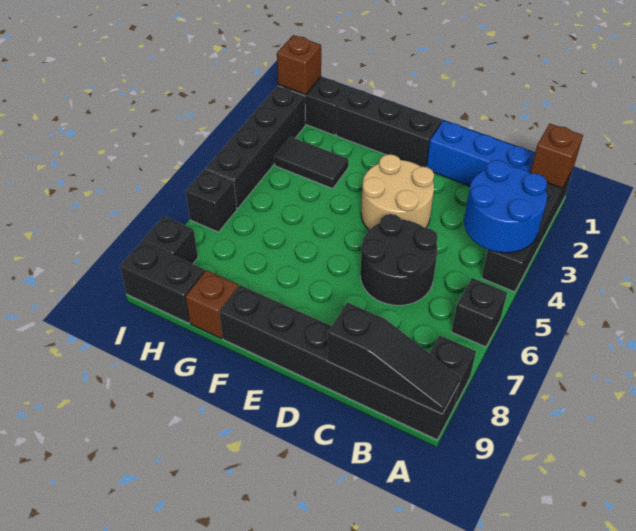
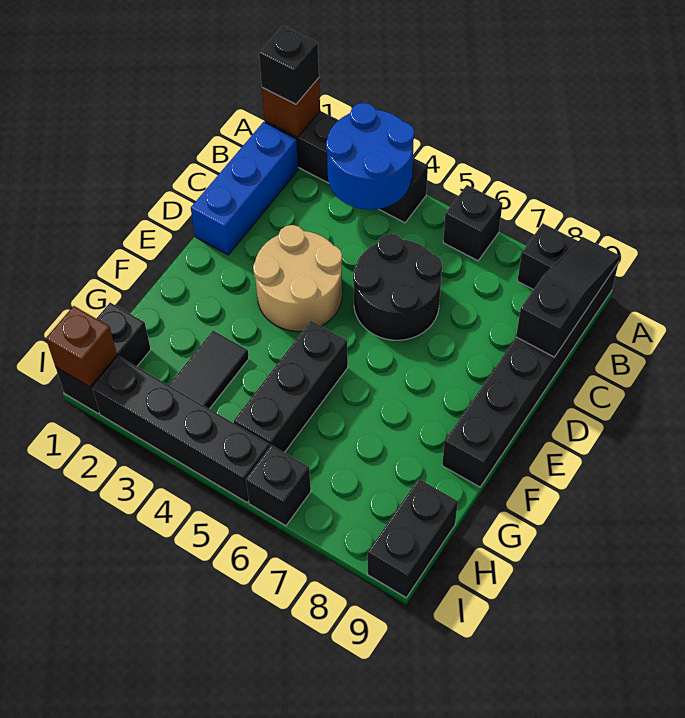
black brick E1:G1 level 1 -> black brick F5:H5 level 1
brown brick G9 level 1 -> none
black brick I8 level 1 -> black brick A1 level 3

